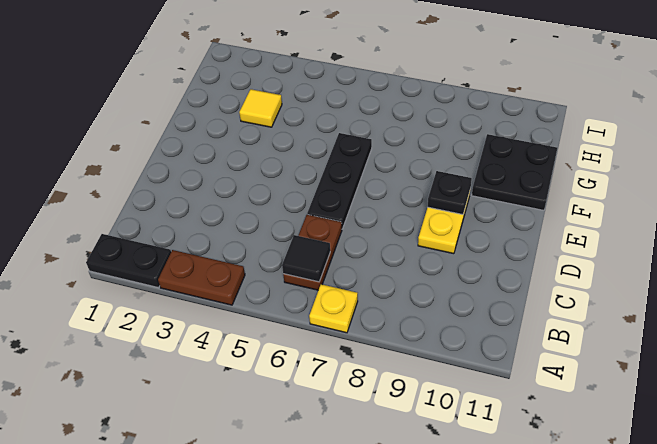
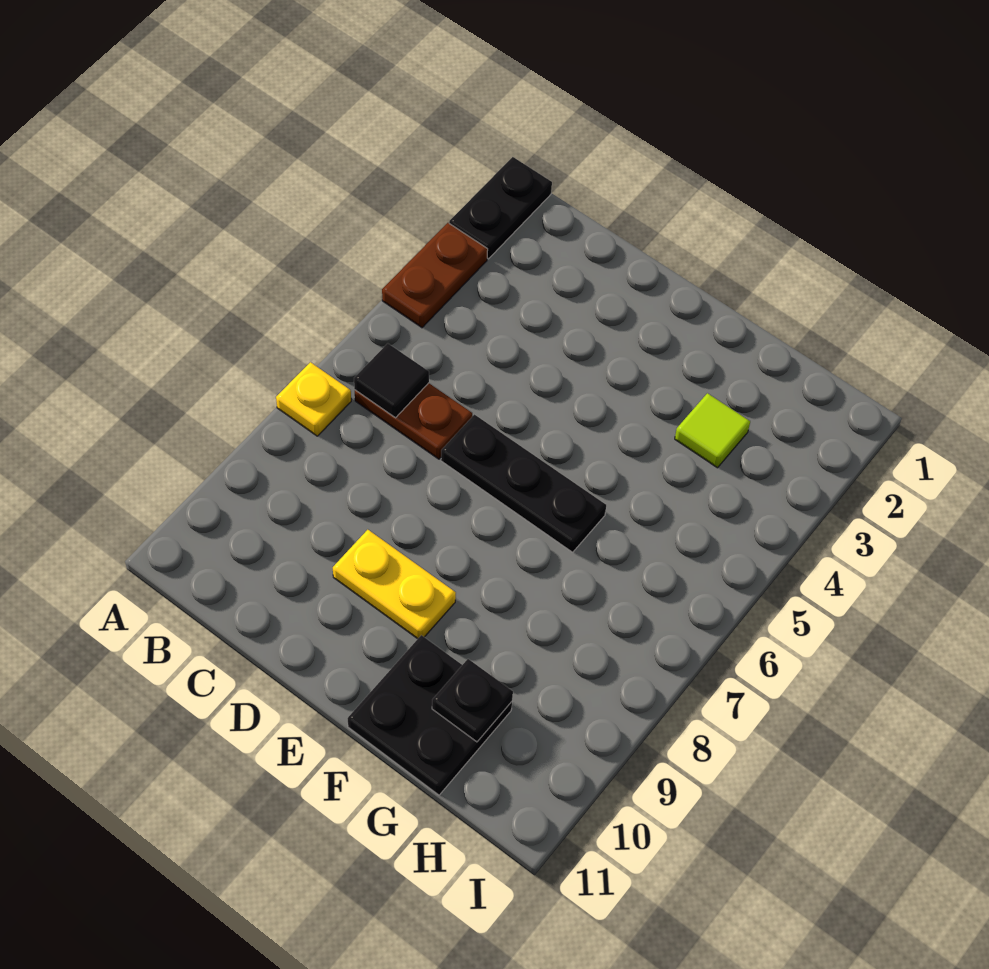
black plate E9 level 2 -> black plate G10 level 2
yellow tile G3 level 1 -> lime tile G3 level 1

